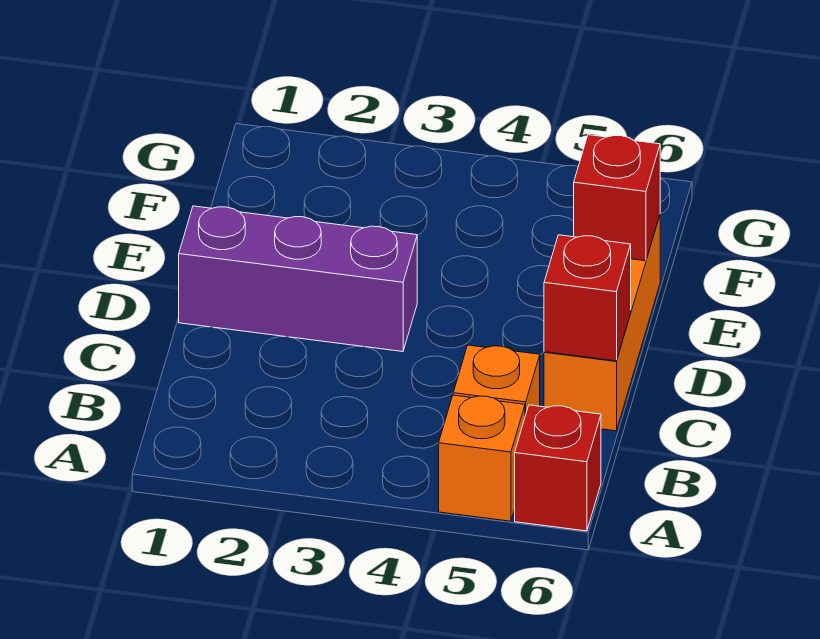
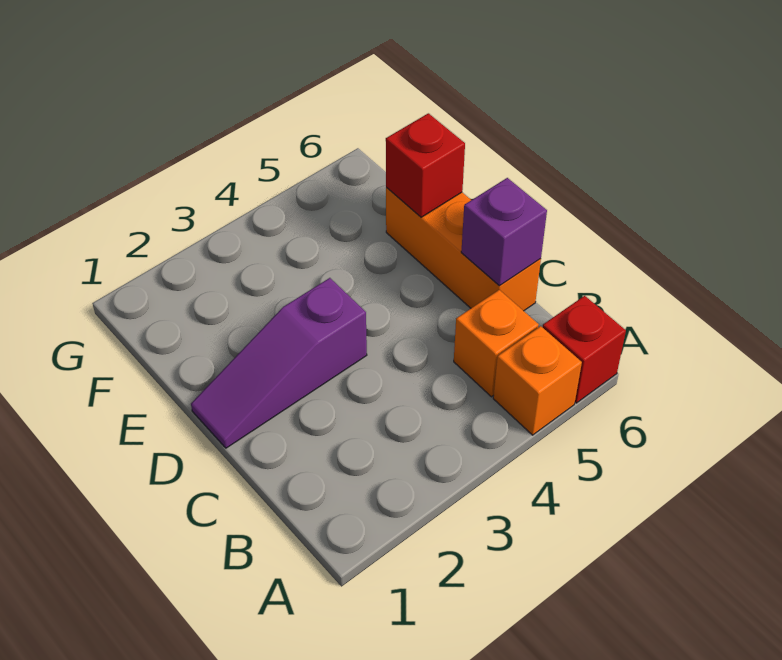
red brick C6 level 2 -> purple brick C6 level 2
purple brick D1:D3 level 1 -> purple slope D1:D3 level 1 top 3

